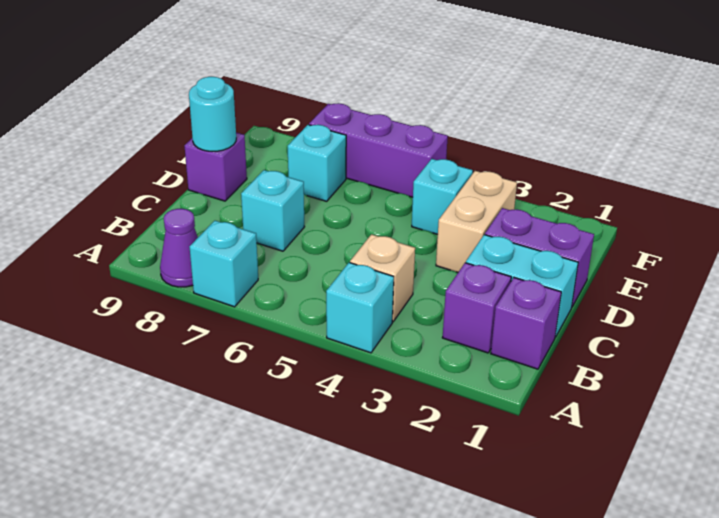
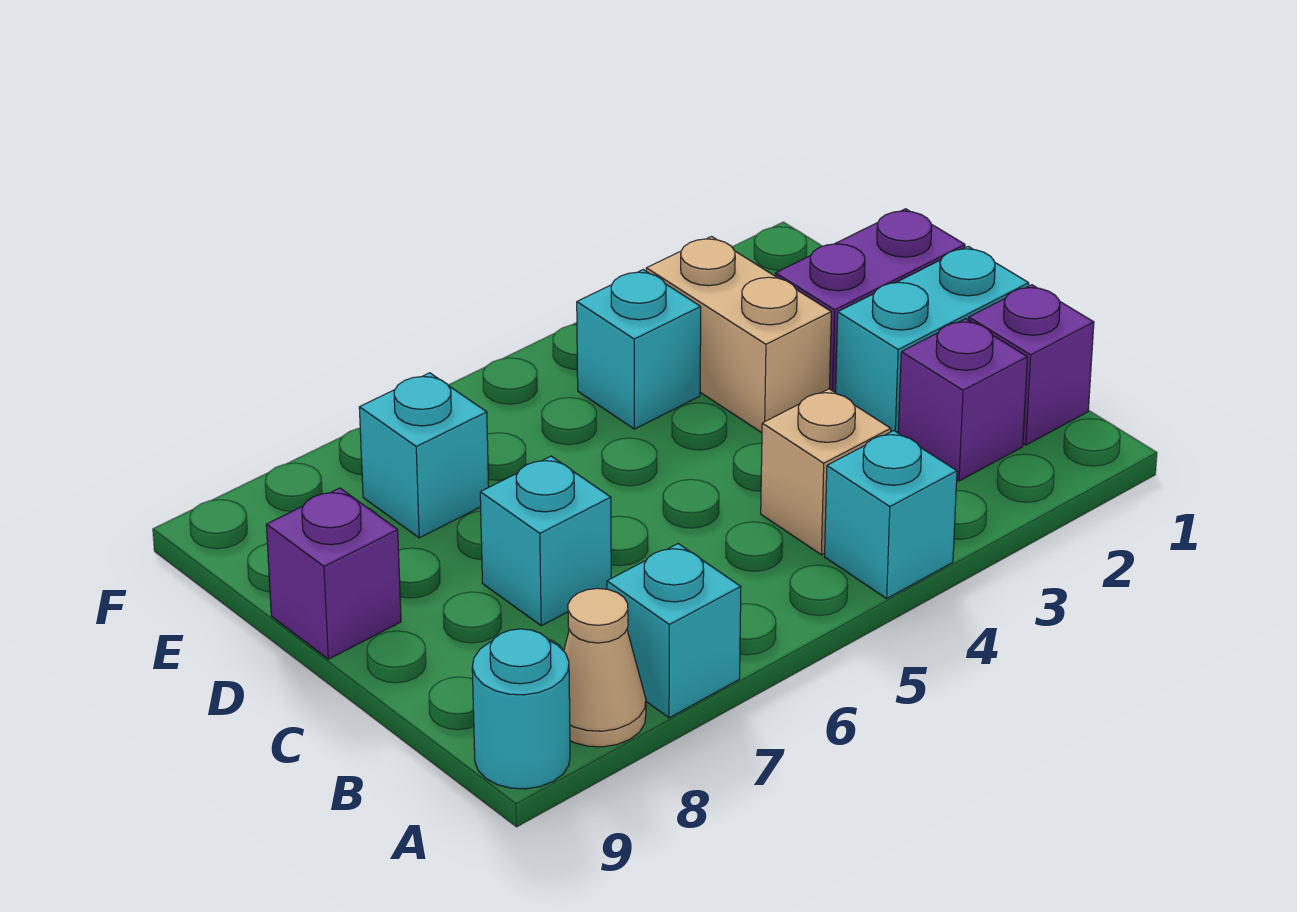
purple cone A8 level 1 -> tan cone A8 level 1
cyan round brick D9 level 2 -> cyan round brick A9 level 1
purple brick F5:F7 level 1 -> none

